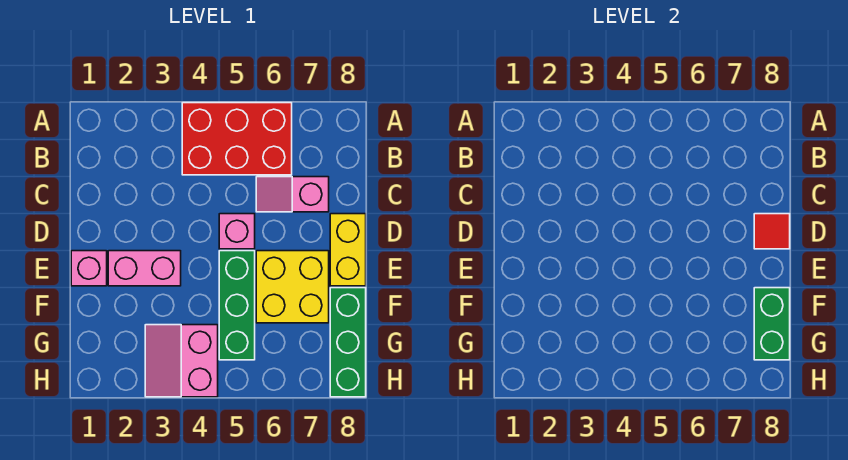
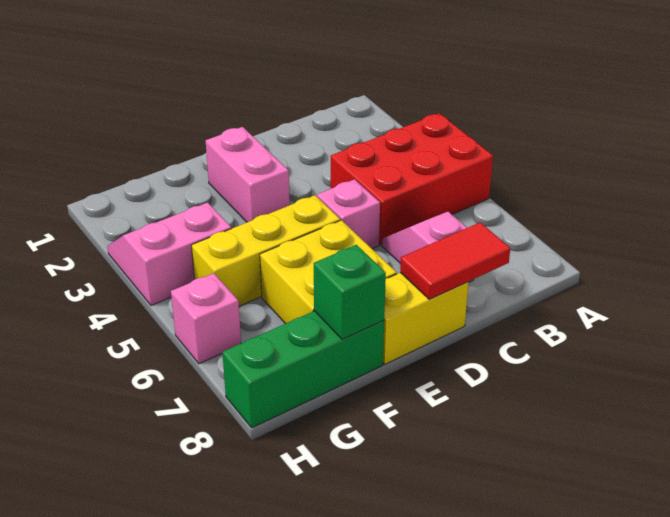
red brick A4:B6 level 1 -> red brick A4:C5 level 1
red tile D8 level 2 -> red tile C8:D8 level 2
pink brick E1 level 1 -> pink brick H6 level 1
green brick E5:G5 level 1 -> yellow brick E5:G5 level 1
green brick F8:G8 level 2 -> green brick F8 level 2

